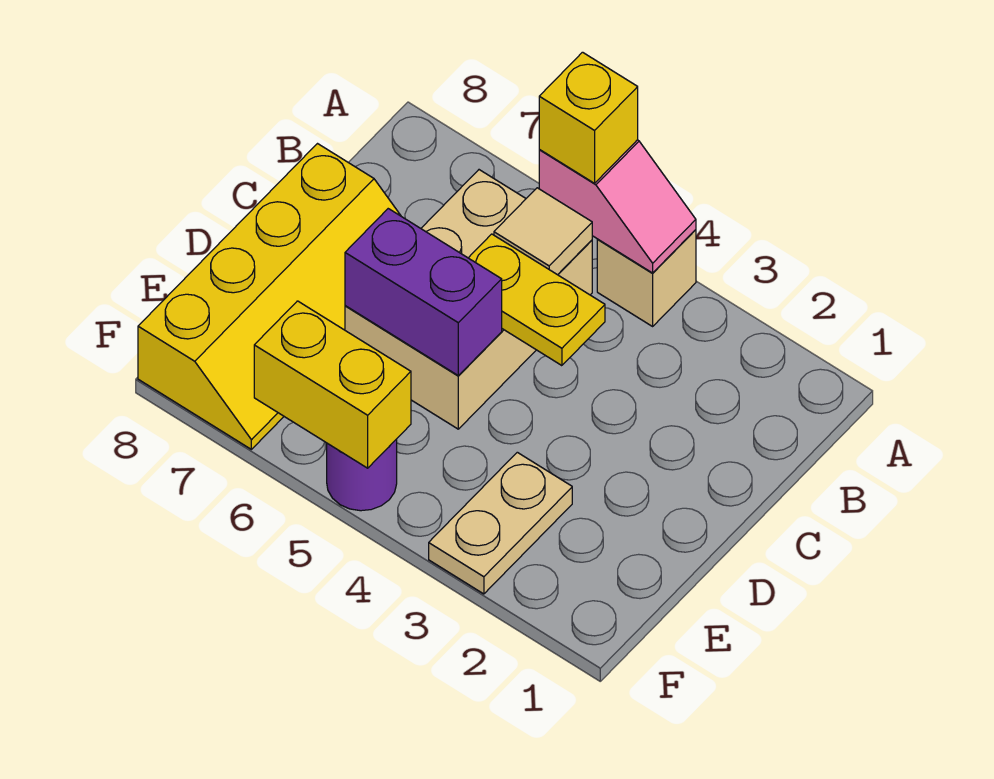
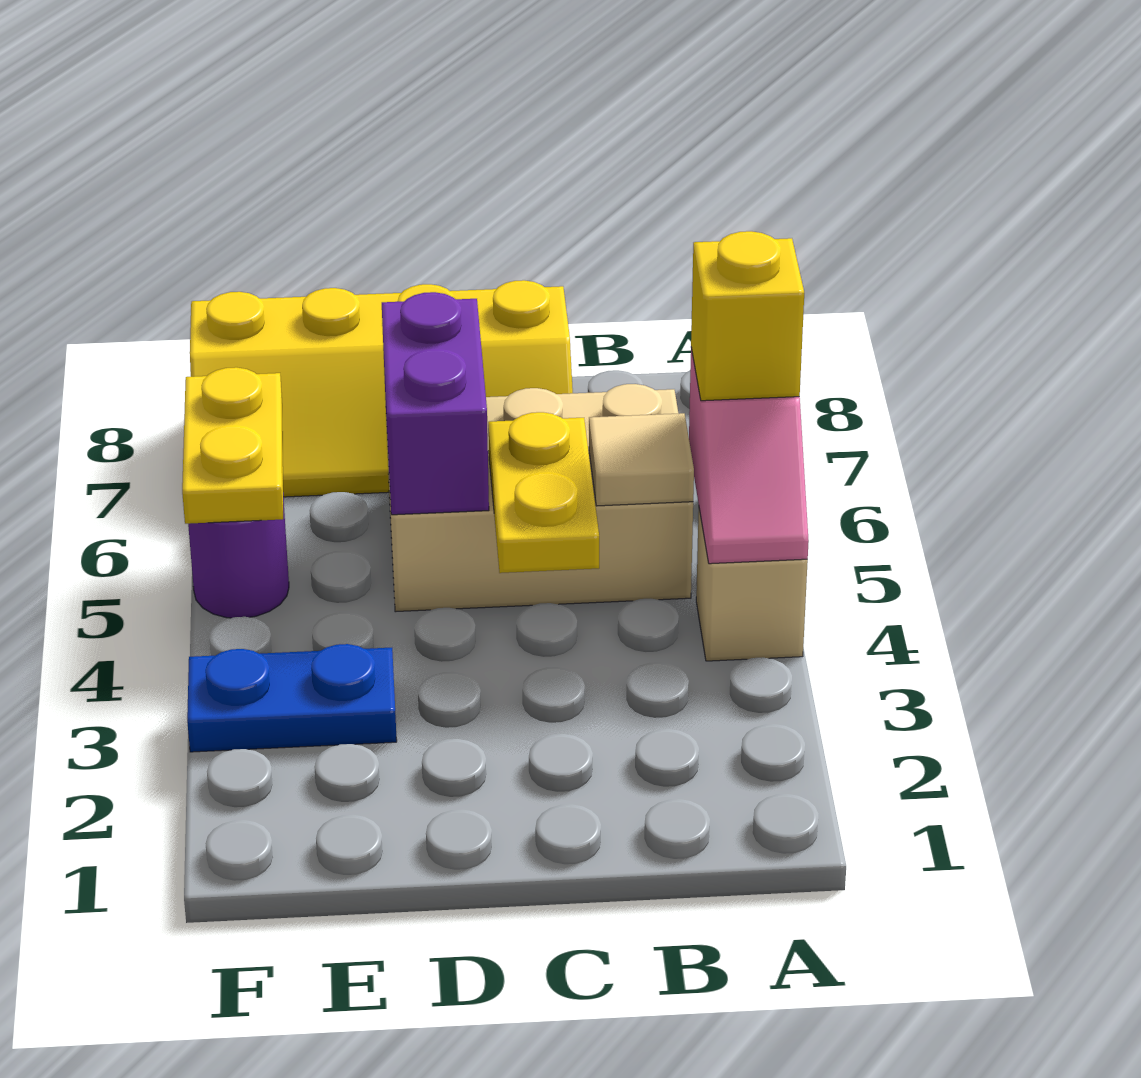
tan plate E3:F3 level 1 -> blue plate E3:F3 level 1
yellow brick F5:F6 level 2 -> yellow plate F5:F6 level 2

